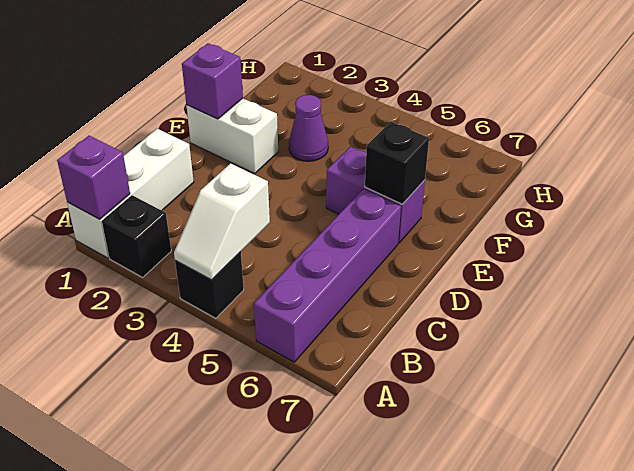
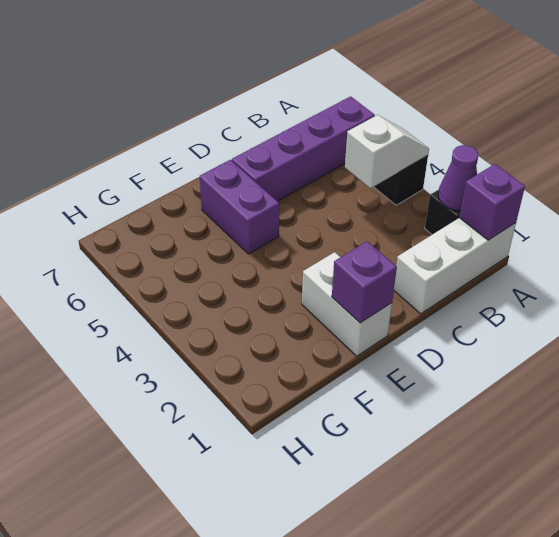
black brick E6 level 2 -> none
purple cone F3 level 1 -> purple cone A2 level 2

